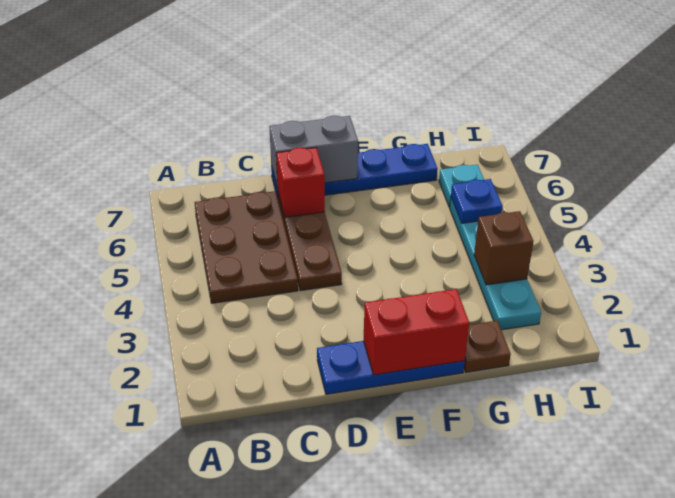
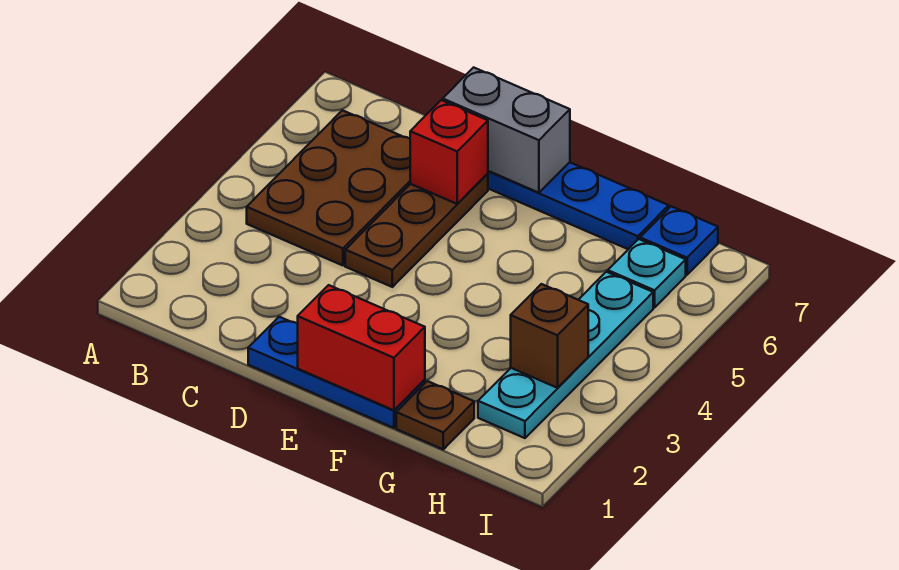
blue plate H5 level 2 -> blue plate H7 level 1

